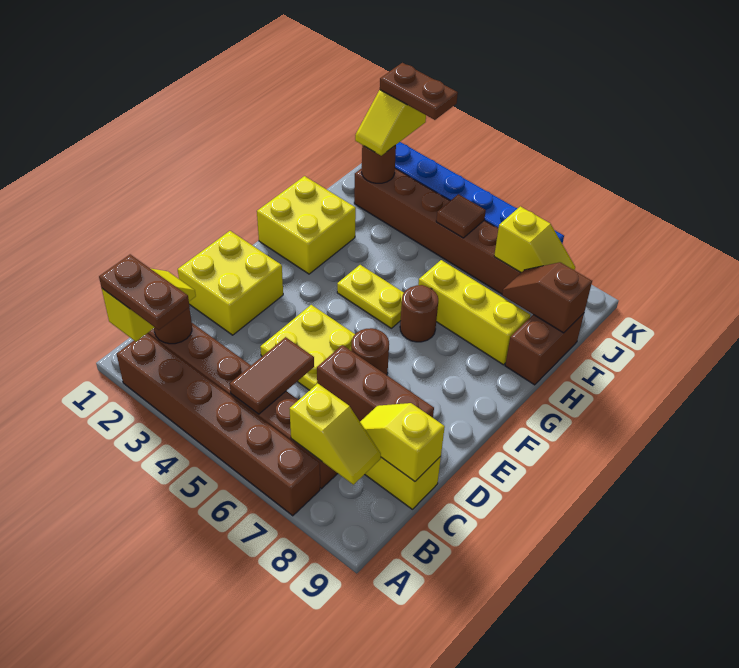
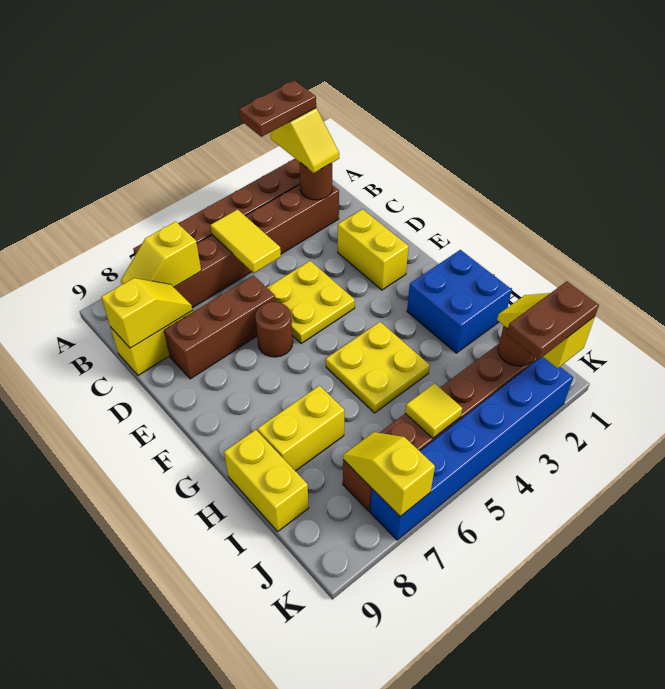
brown tile B5:C5 level 2 -> yellow tile B5:C5 level 2
yellow brick D1:E2 level 1 -> yellow brick D2:E2 level 1
yellow brick G1:H2 level 1 -> blue brick G1:H2 level 1
yellow plate G4:G5 level 1 -> yellow plate G4:H5 level 1
brown round brick G6 level 1 -> none
yellow brick H6:H8 level 1 -> yellow brick H7:H8 level 1
brown brick H9:I9 level 1 -> yellow brick H9:I9 level 1
brown slope I8:I9 level 2 top 9 -> none
brown tile J5 level 2 -> yellow tile J5 level 2
yellow slope J7:J8 level 2 top 7 -> yellow slope J7:K7 level 2 top K

